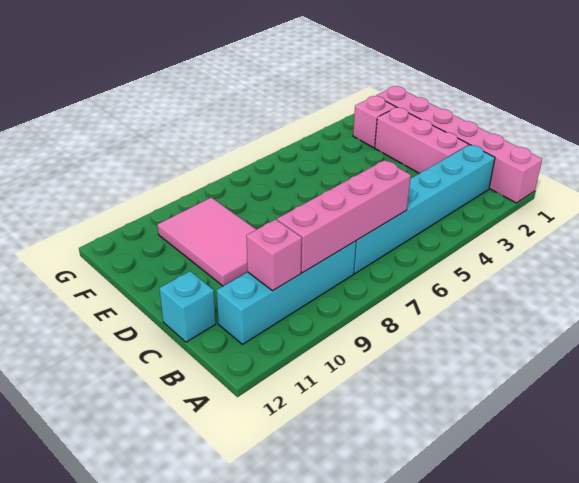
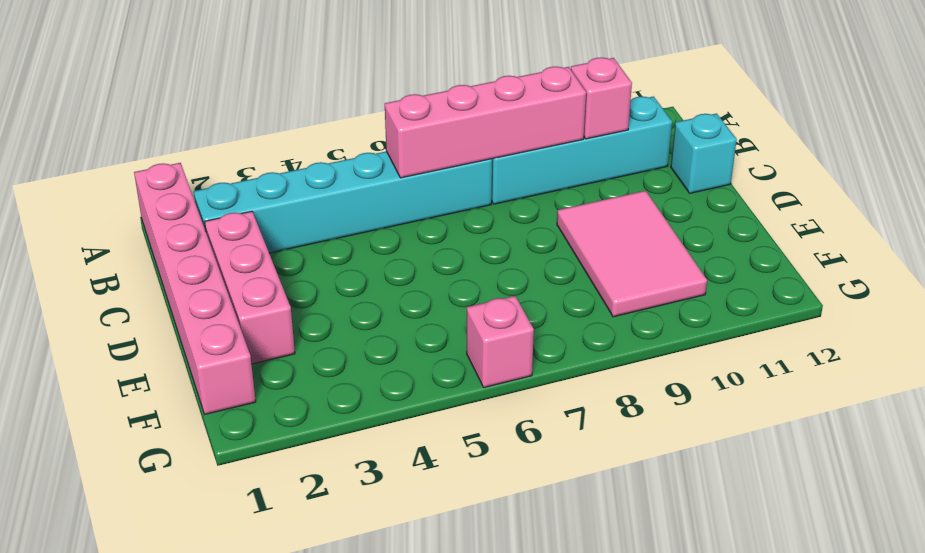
pink brick F2 level 1 -> pink brick G6 level 1

